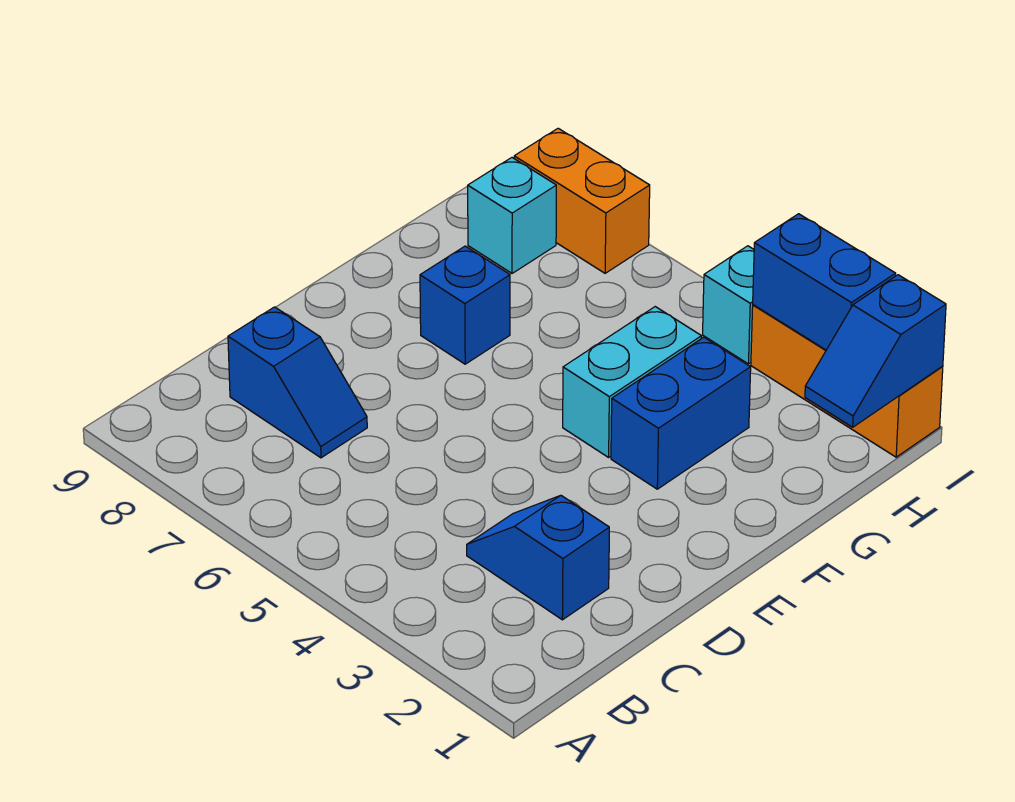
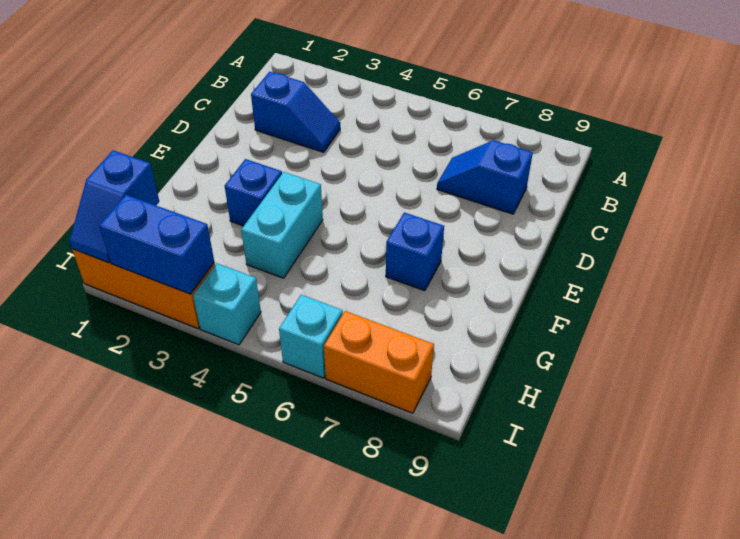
blue brick F3:G3 level 1 -> blue brick F3 level 1
blue slope H1:I1 level 2 top I -> blue slope H1:I1 level 2 top H
cyan brick H8 level 1 -> cyan brick I6 level 1

